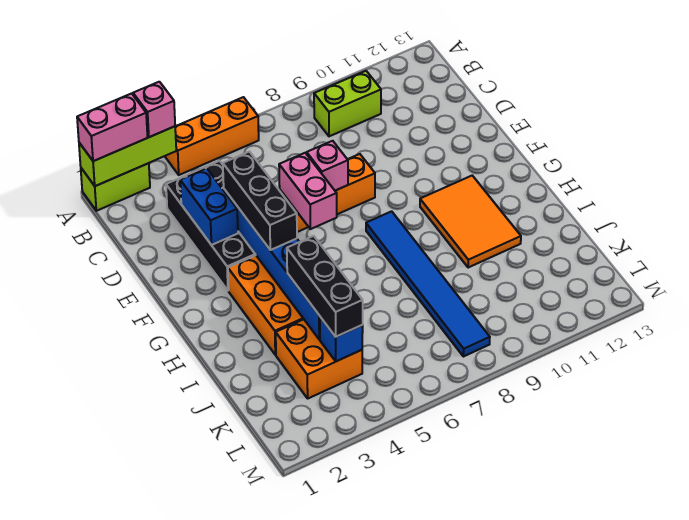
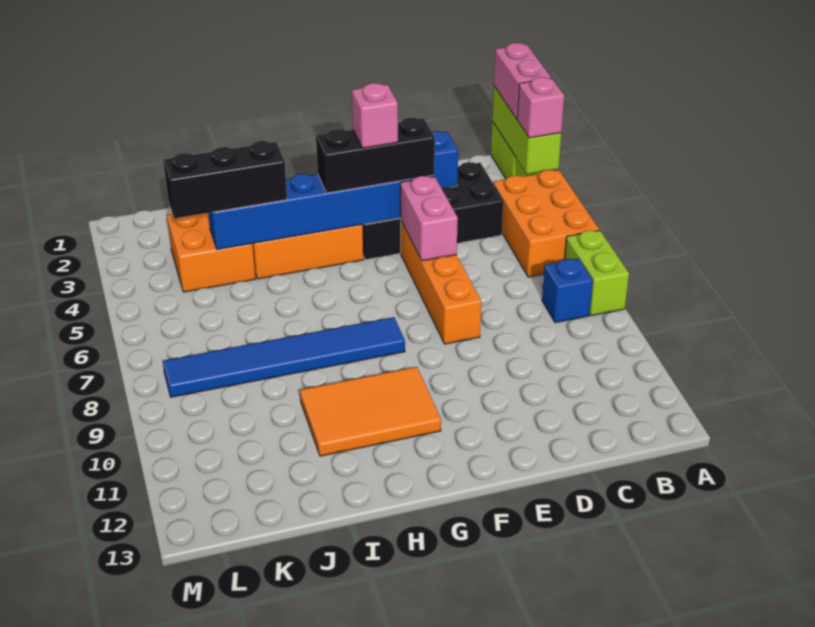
orange brick A4:A6 level 1 -> orange brick A4:B6 level 1
lime brick B9:B10 level 1 -> lime brick A7:A8 level 1
pink brick E6:F6 level 2 -> pink brick E5:E6 level 2
pink brick E7 level 2 -> pink brick F4 level 4
blue brick K4 level 2 -> blue brick B8 level 1

